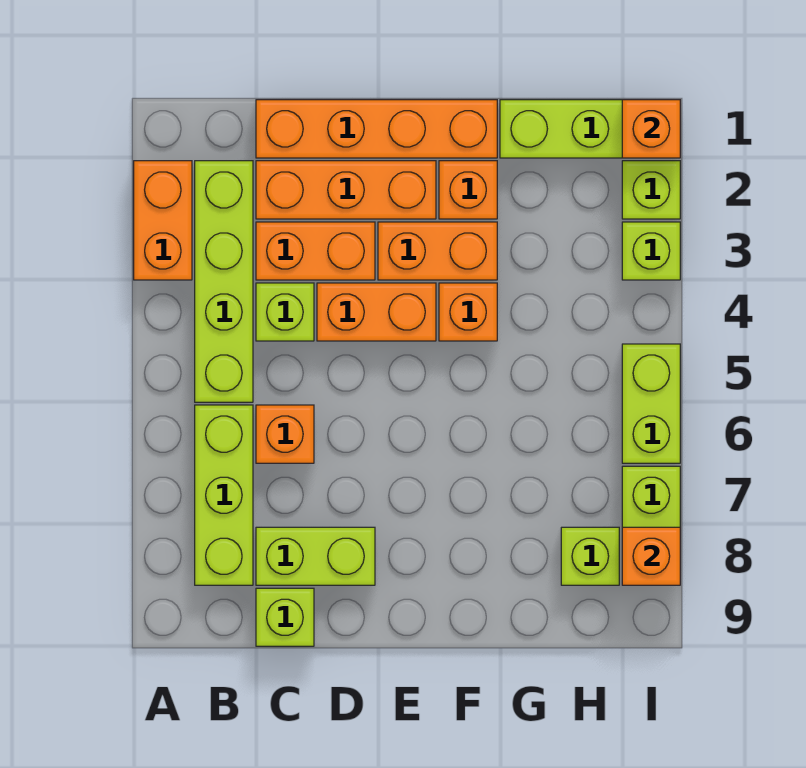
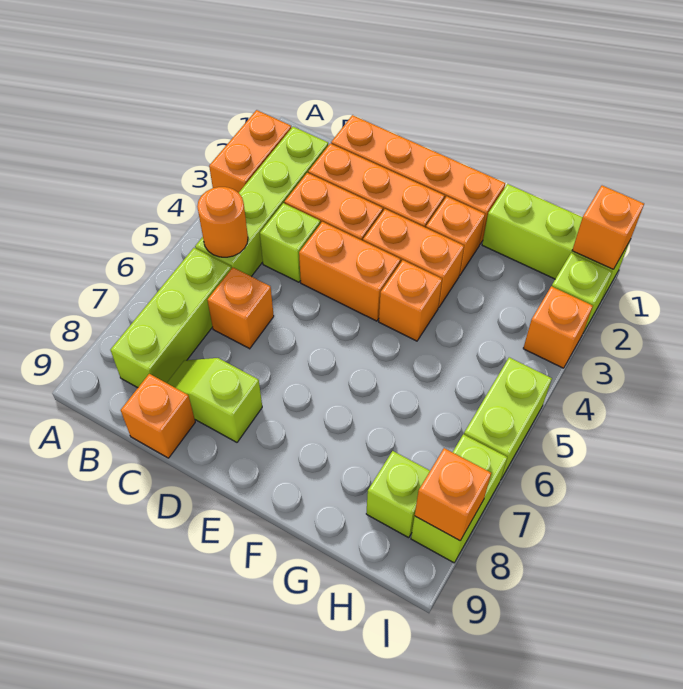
none -> orange round brick B5 level 2
lime brick C8:D8 level 1 -> lime slope C8:D8 level 1 top D
lime brick C9 level 1 -> orange brick C9 level 1
lime brick I3 level 1 -> orange brick I3 level 1

